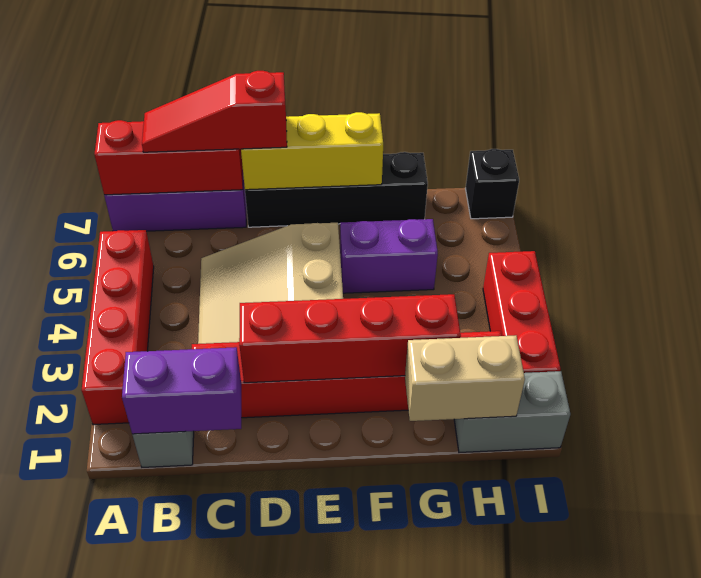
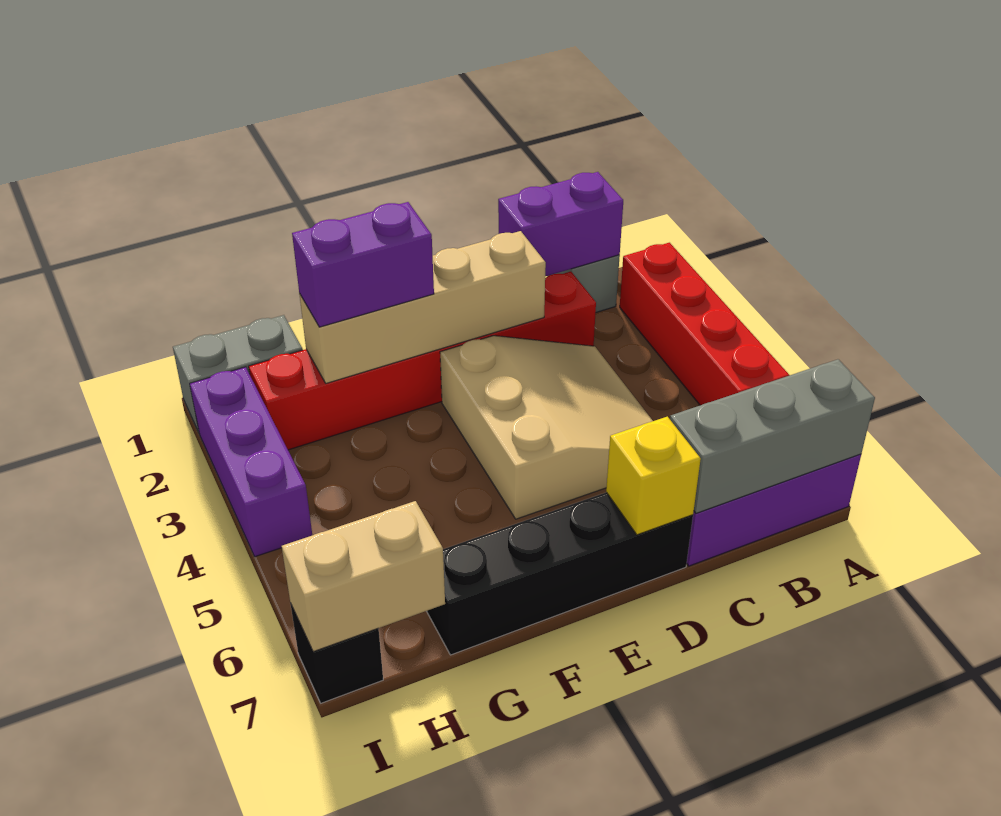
red brick A7:C7 level 2 -> grey brick A7:C7 level 2
red slope B7:D7 level 3 top D -> none
red brick D2:G2 level 2 -> tan brick D2:G2 level 2
yellow brick D7:F7 level 2 -> yellow brick D7 level 2
purple brick F5:G5 level 1 -> purple brick F2:G2 level 3
tan brick G1:H1 level 2 -> tan brick H7:I7 level 2
red brick I2:I4 level 1 -> purple brick I2:I4 level 1

